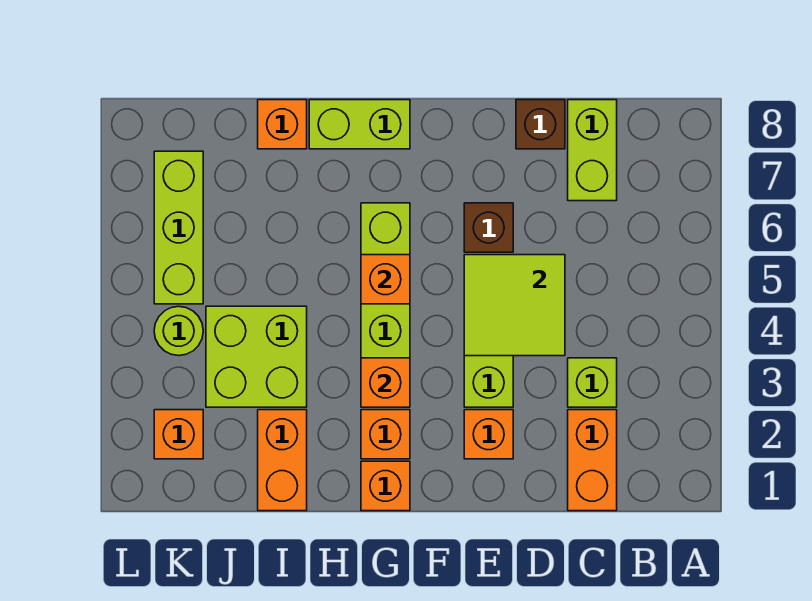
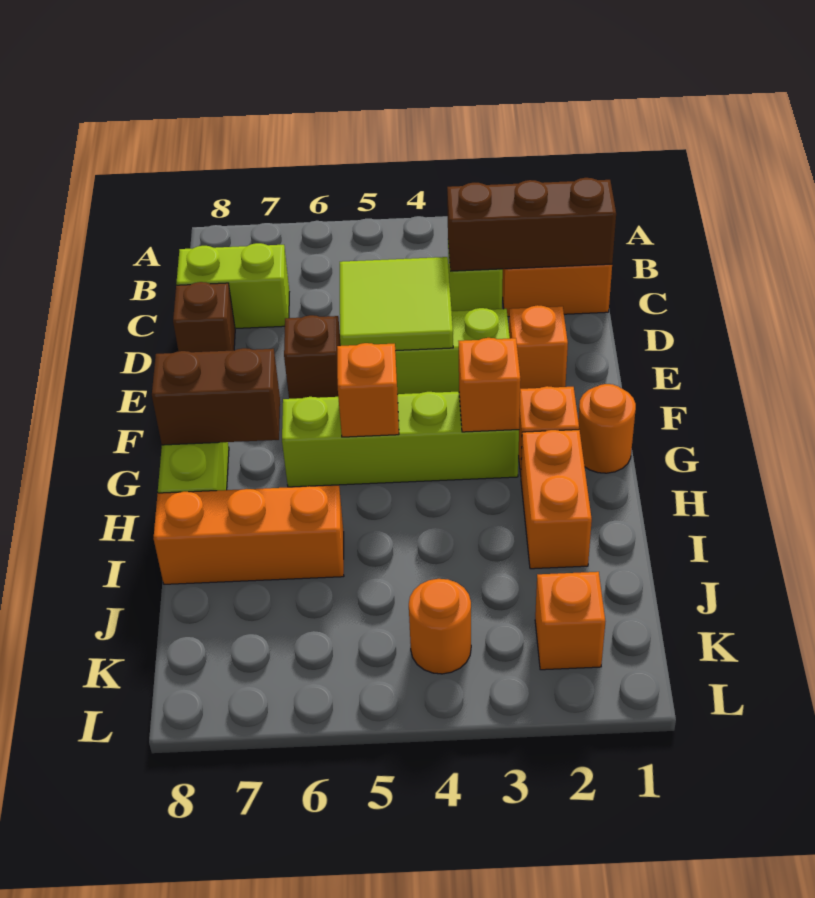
none -> brown brick C1:C3 level 2
orange brick G1 level 1 -> orange round brick G1 level 1
none -> brown brick G7:G8 level 2
orange brick I1:I2 level 1 -> orange brick H2:I2 level 1
lime brick I3:J4 level 1 -> none
orange brick I8 level 1 -> orange brick I6:I8 level 1
lime round brick K4 level 1 -> orange round brick K4 level 1
lime brick K5:K7 level 1 -> none

